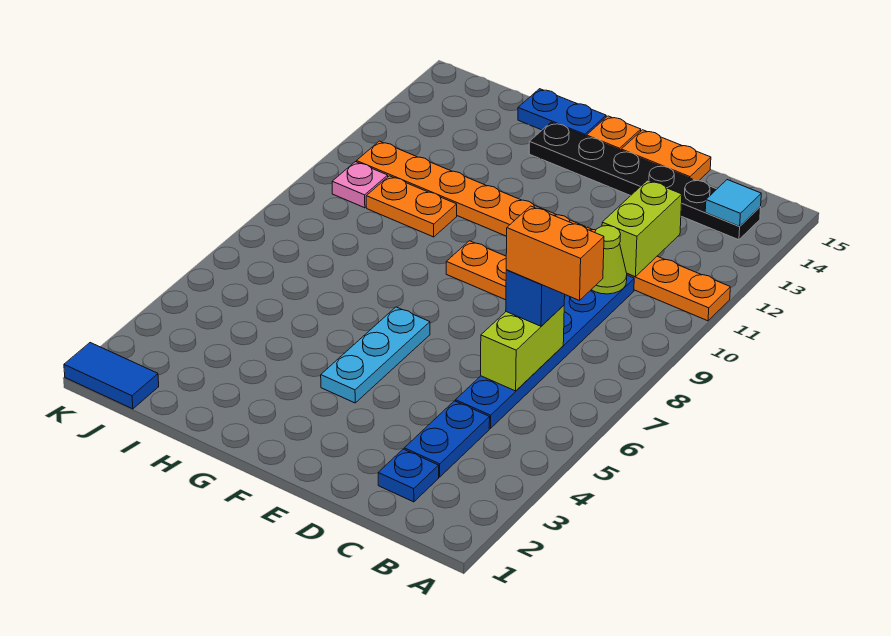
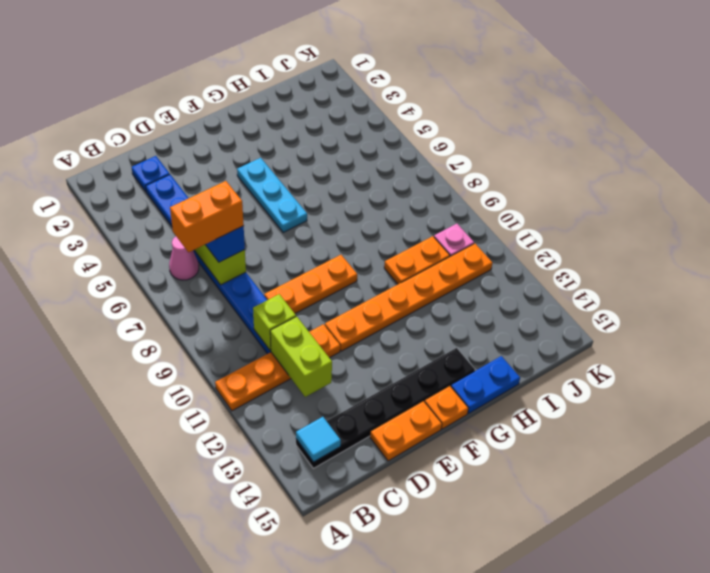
none -> pink cone B6 level 1
lime cone C10 level 2 -> lime brick C10 level 2
blue tile J1:K1 level 1 -> none

